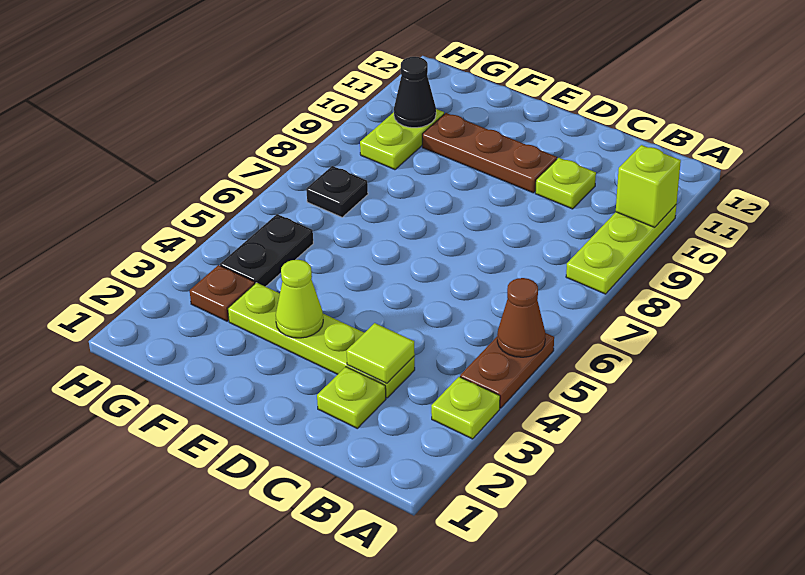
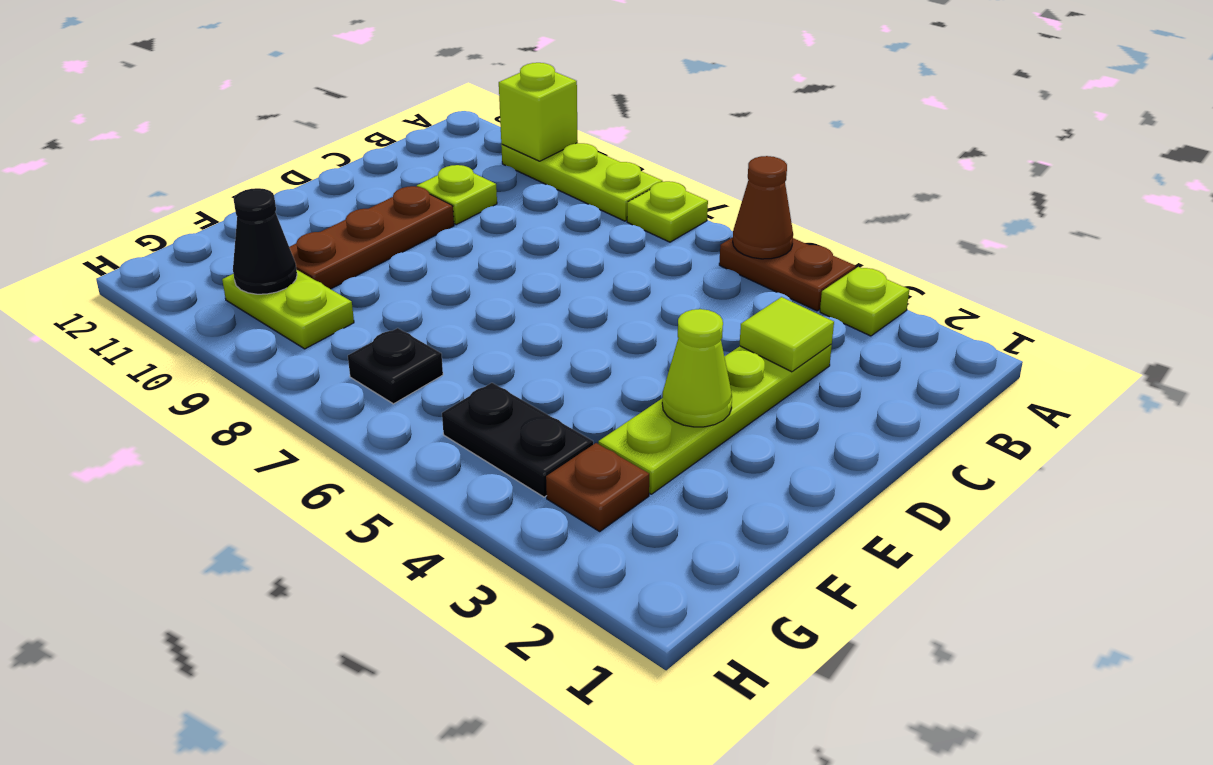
lime plate C2 level 1 -> lime plate A7 level 1

